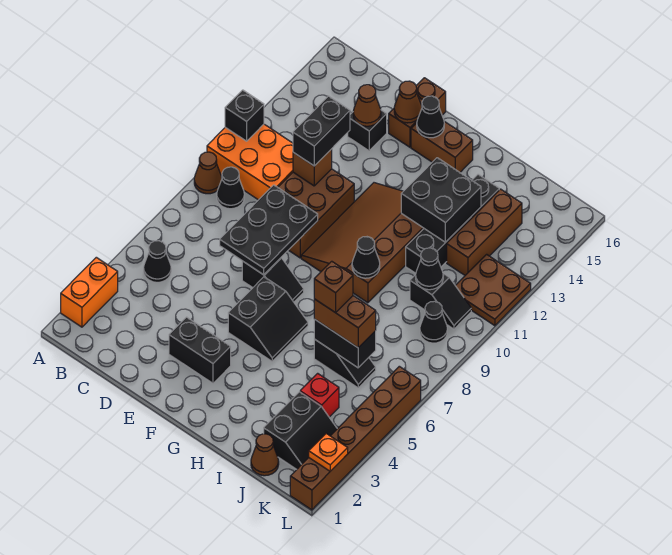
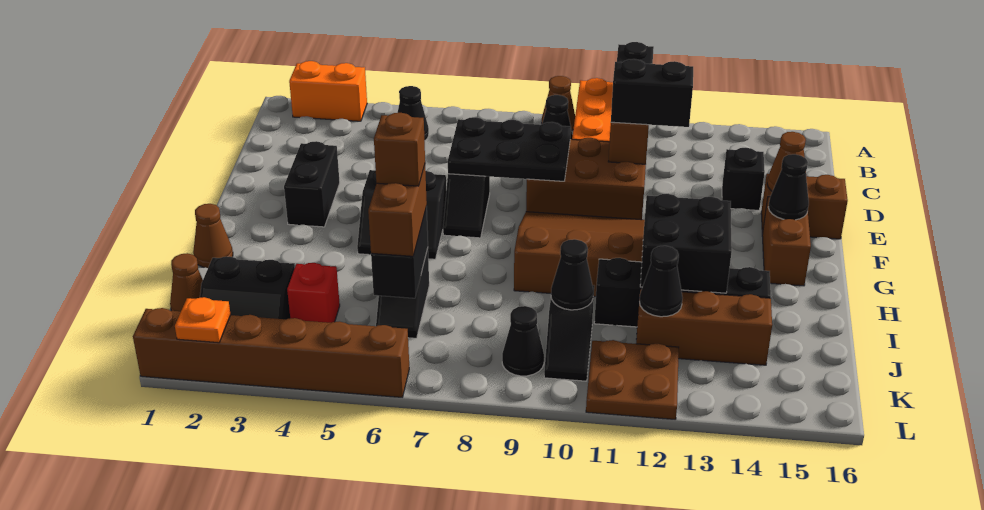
brown cone D14 level 2 -> brown cone H1 level 1
black cone H9 level 2 -> black cone J12 level 2

